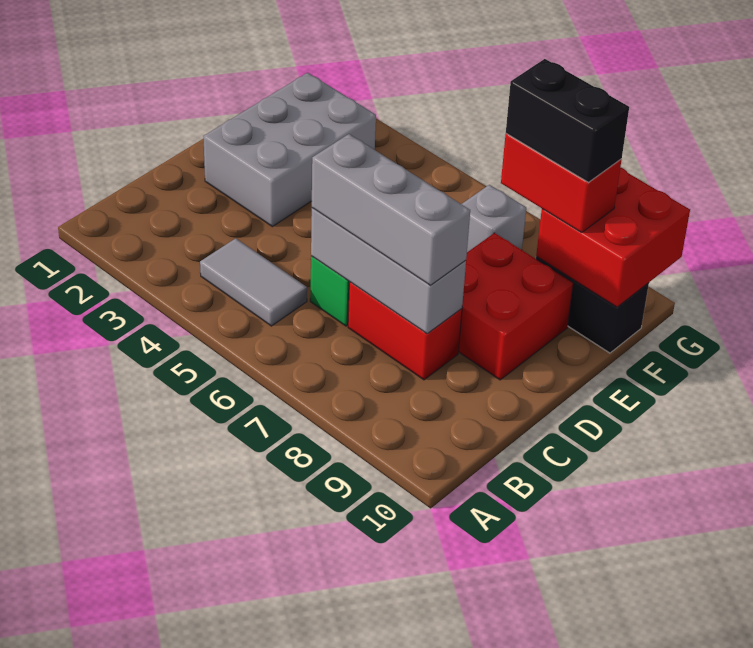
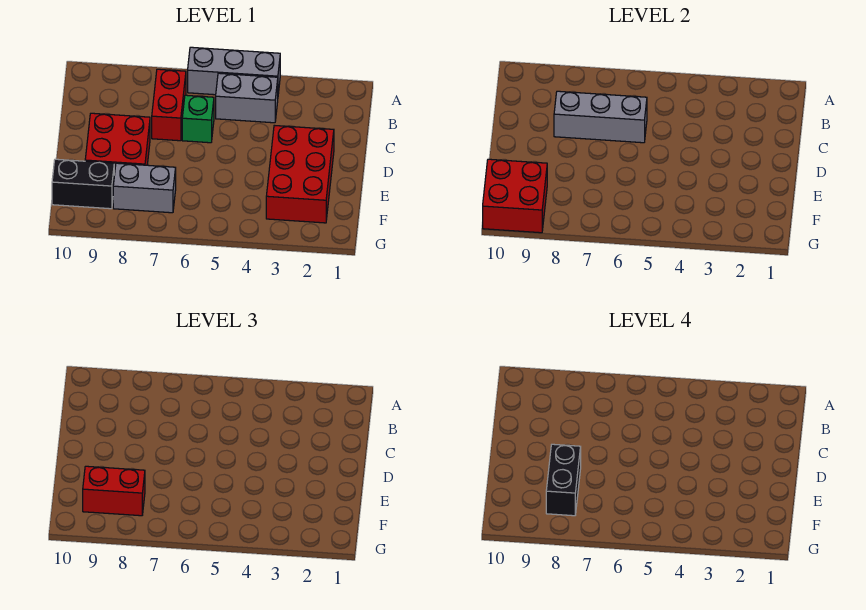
grey tile B4:B5 level 1 -> grey brick B4:B5 level 1
grey brick C6:C8 level 3 -> grey brick A4:A6 level 1
red brick C7:C8 level 1 -> red brick B7:C7 level 1
grey brick D2:F3 level 1 -> red brick D2:F3 level 1
grey brick F7 level 1 -> grey brick F7:F8 level 1
black brick F8:F9 level 4 -> black brick E8:F8 level 4

